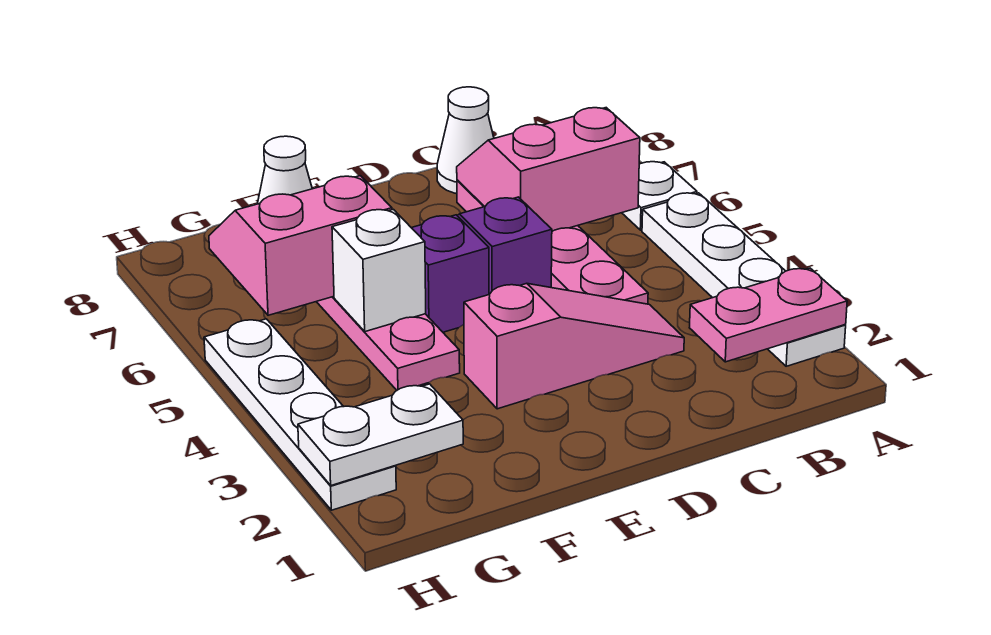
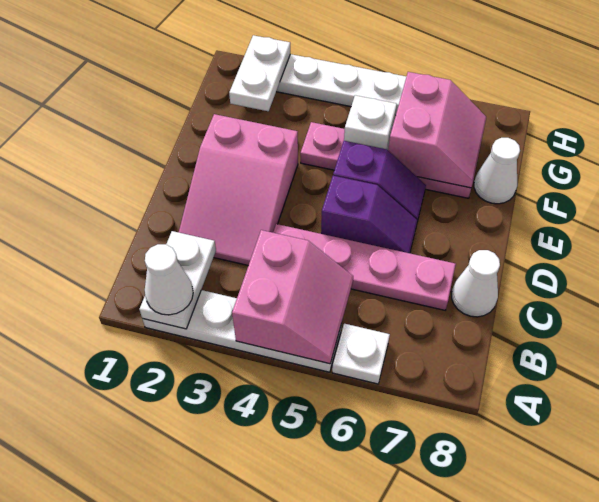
pink plate A2:B2 level 2 -> white plate A2:B2 level 2
none -> white cone A2 level 3
pink slope B6:C7 level 2 top 6 -> pink slope A4:B5 level 2 top 4
pink slope C3:E3 level 1 top E -> pink slope C2:E3 level 1 top E

